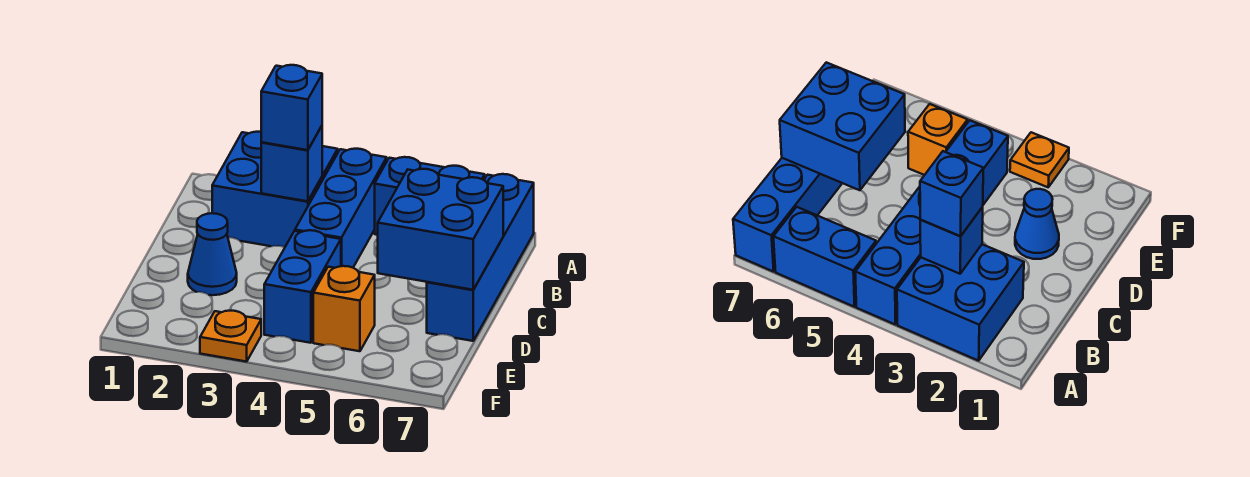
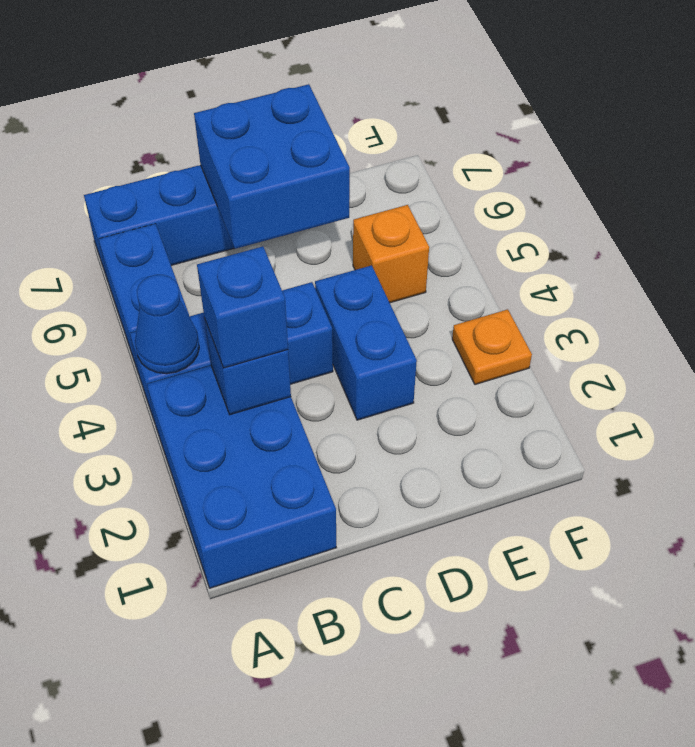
blue brick A2:B3 level 1 -> blue brick A1:B3 level 1
blue cone D2 level 1 -> blue cone A4 level 2
blue brick D4:E4 level 1 -> blue brick D3:D4 level 1

